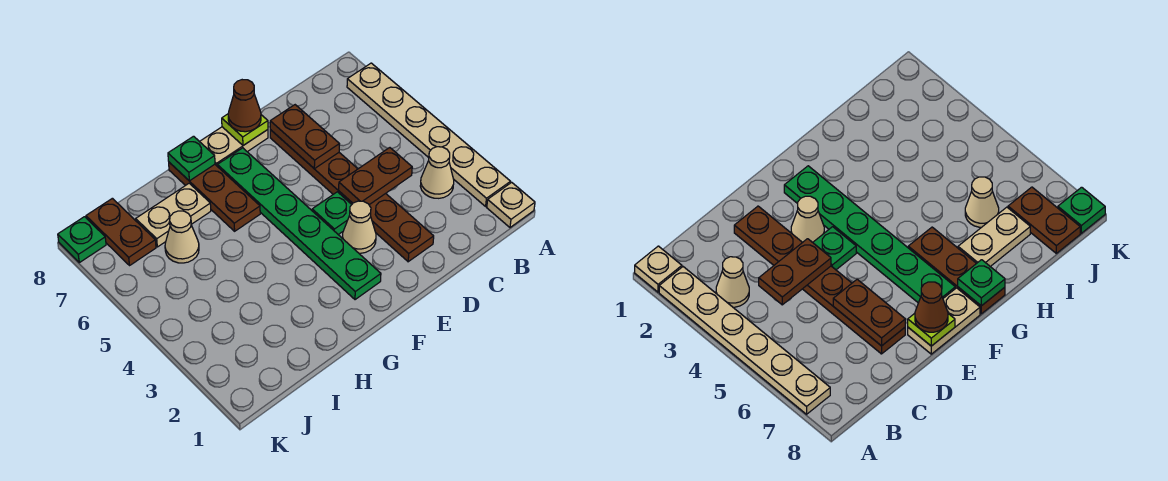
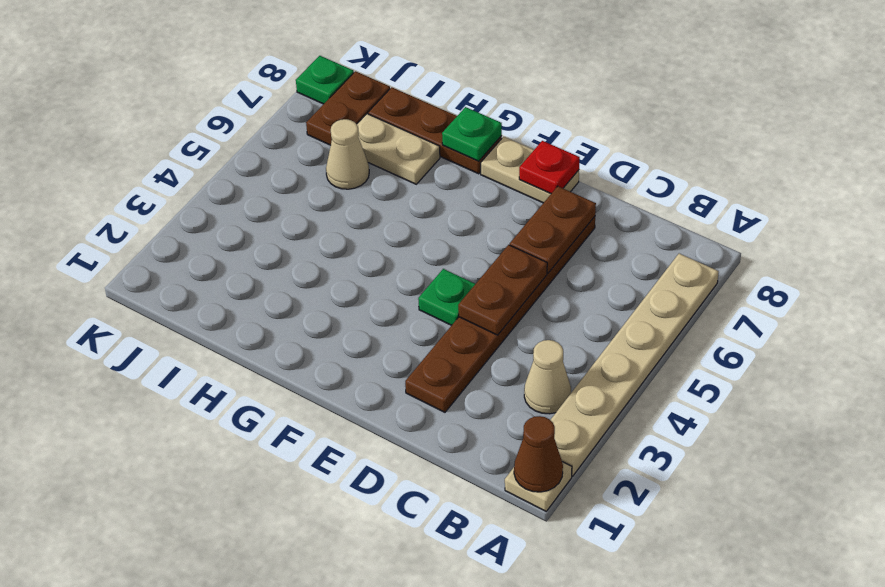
brown plate C4:D4 level 2 -> brown plate D4:D5 level 2
tan cone E3 level 1 -> none
lime plate E8 level 2 -> red plate E8 level 2
brown cone E8 level 3 -> brown cone A1 level 2
green plate F2:F7 level 1 -> none
brown plate G6:G8 level 1 -> brown plate G8:I8 level 1

